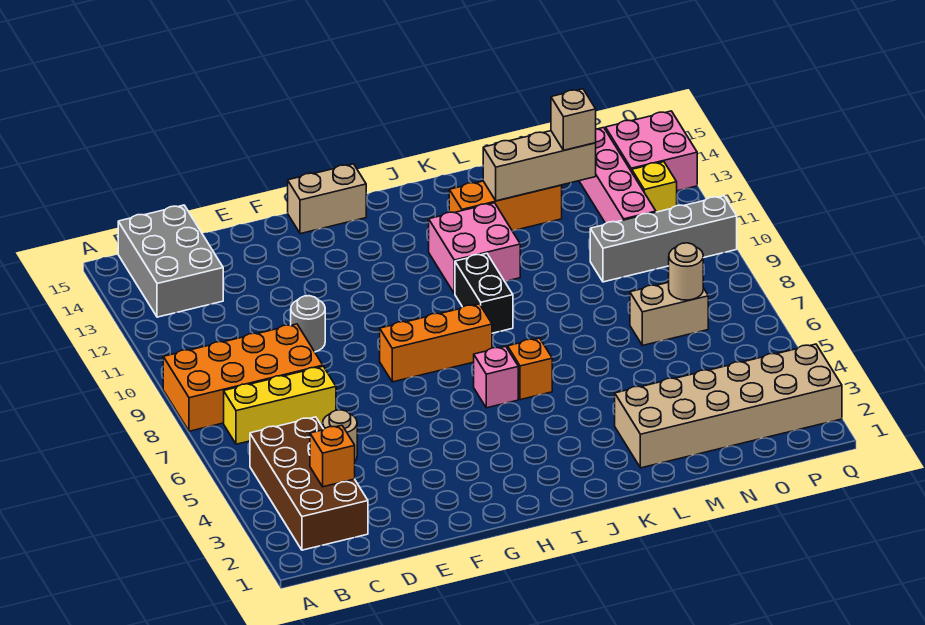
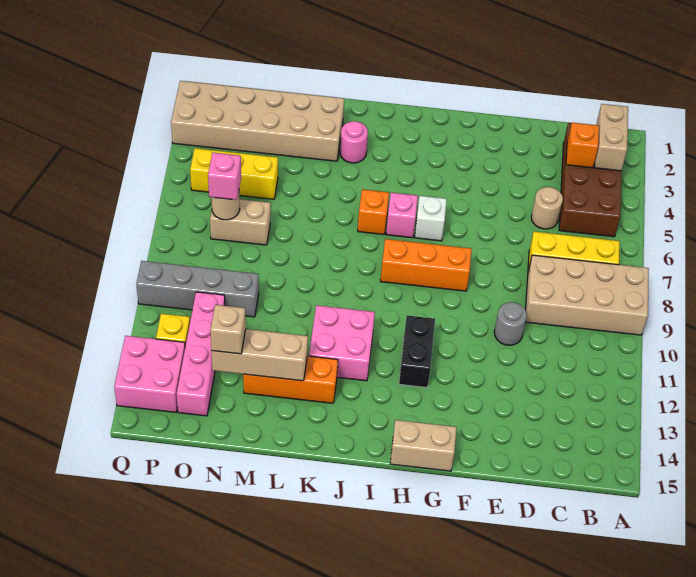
orange brick A8:D9 level 1 -> tan brick A8:D9 level 1
none -> tan brick B2:B3 level 2
grey brick B13:C15 level 1 -> none
none -> white brick H6 level 1
black brick J9:J10 level 1 -> black brick H11:H12 level 1
none -> pink round brick K3 level 1
none -> yellow brick N5:P5 level 1
none -> pink brick O7 level 3

